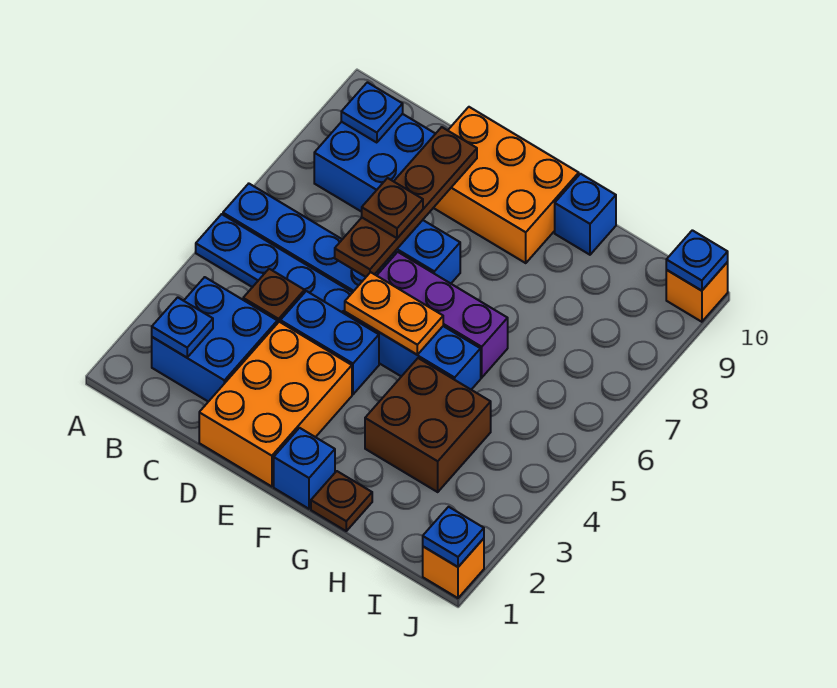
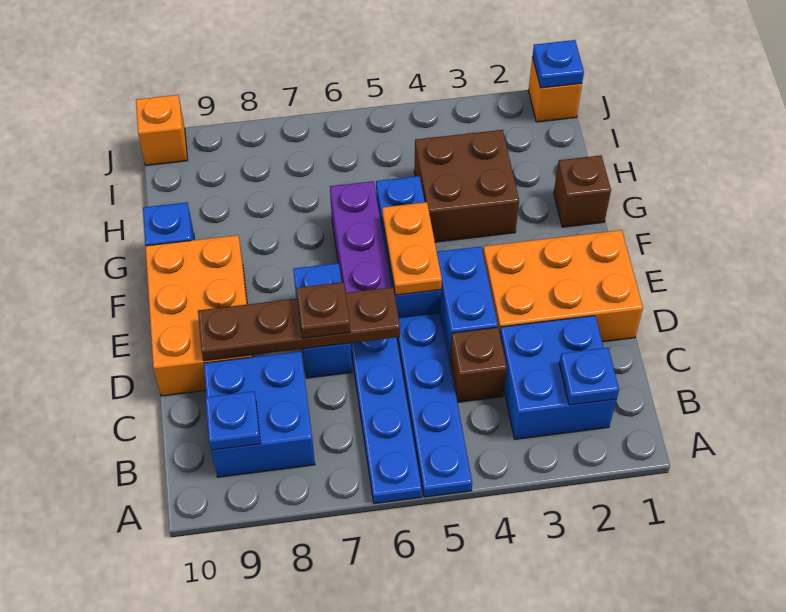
blue brick F1 level 1 -> none
brown plate G1 level 1 -> brown brick G1 level 1
blue plate J10 level 2 -> none

